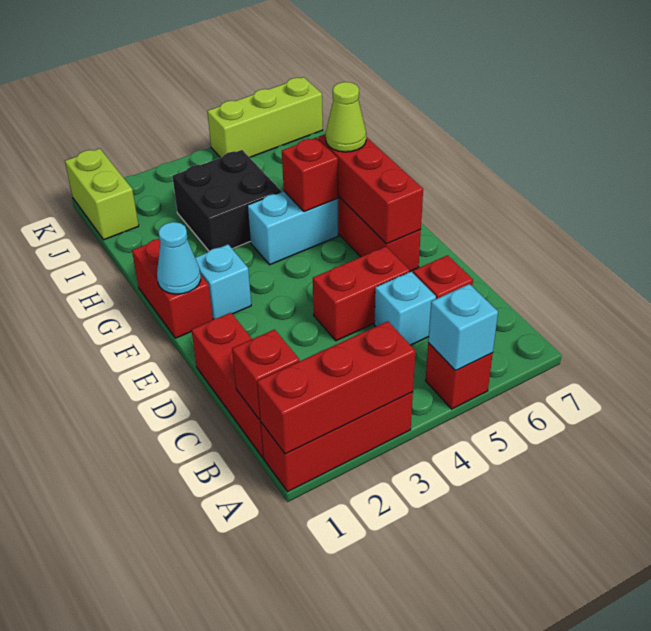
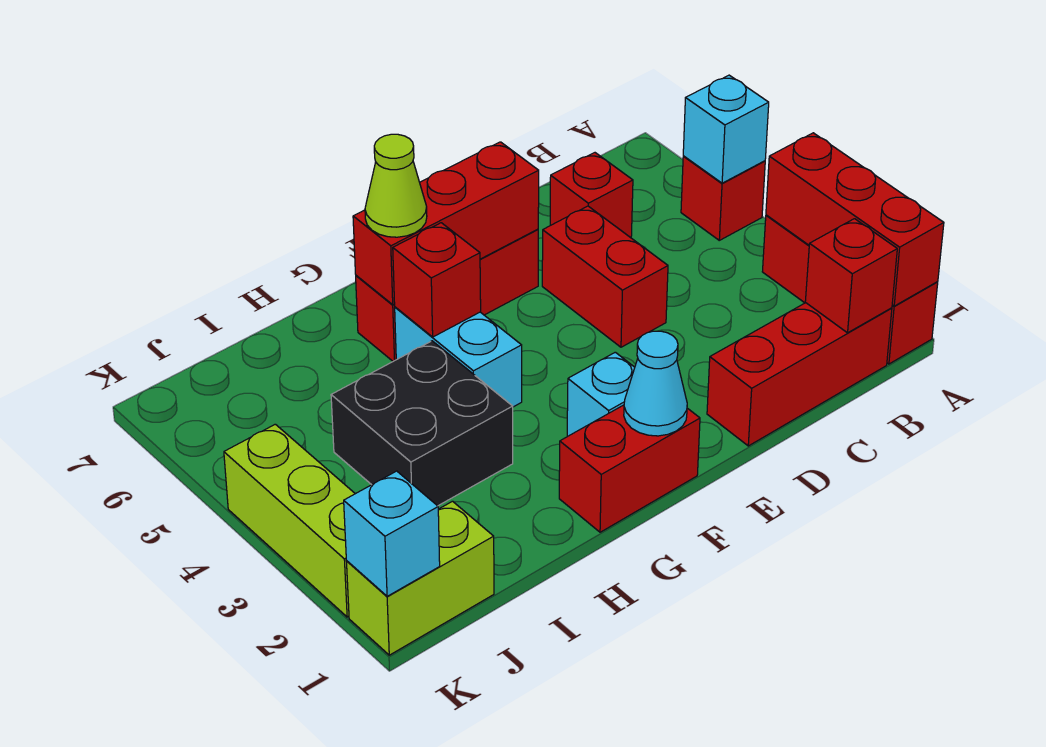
cyan brick C5 level 1 -> cyan brick K1 level 2
lime brick K5:K7 level 1 -> lime brick K2:K4 level 1

